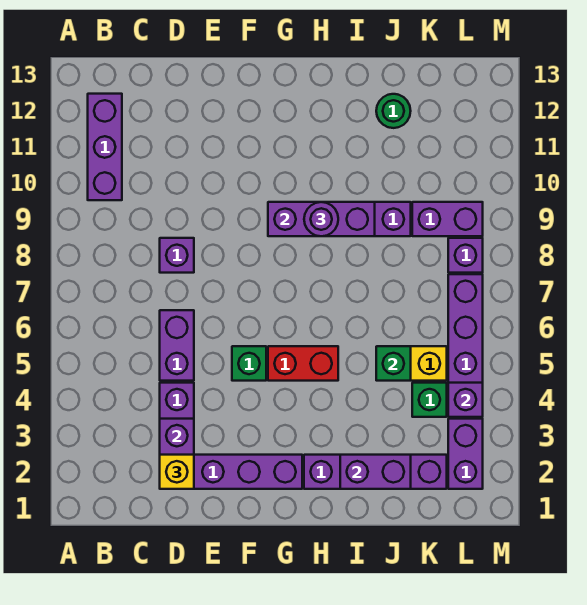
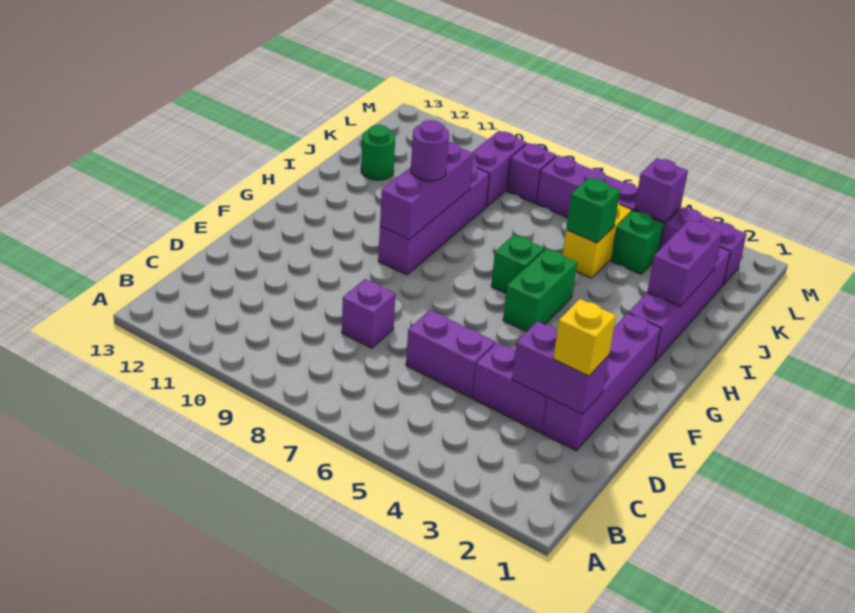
purple brick B10:B12 level 1 -> none
green brick F5 level 1 -> green brick H6 level 1
red brick G5:H5 level 1 -> green brick G5:H5 level 1

